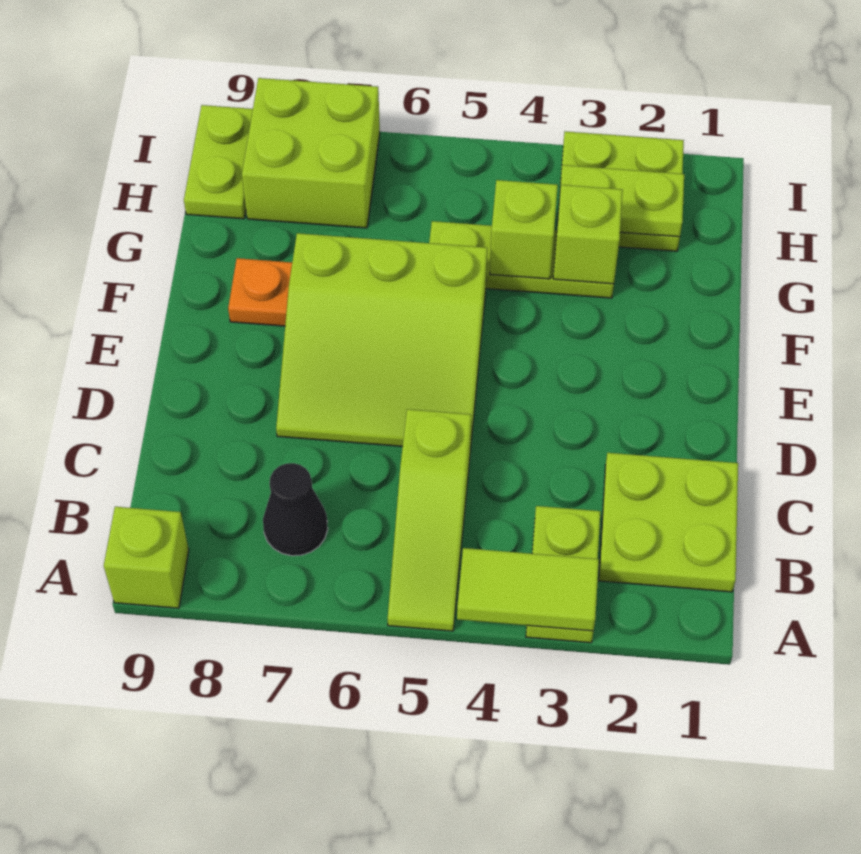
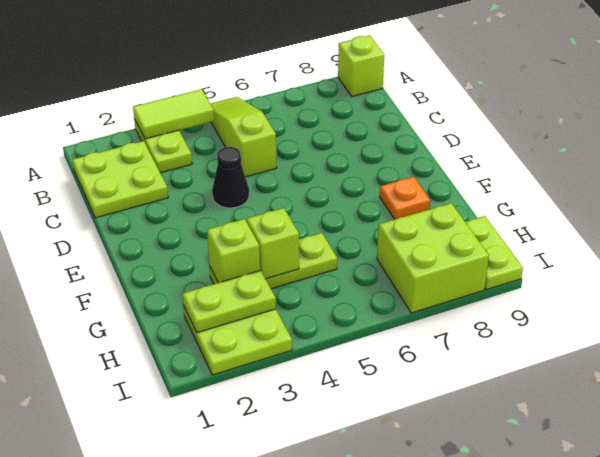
black cone B7 level 1 -> black cone D4 level 1
lime slope D5:F7 level 1 top F -> none

